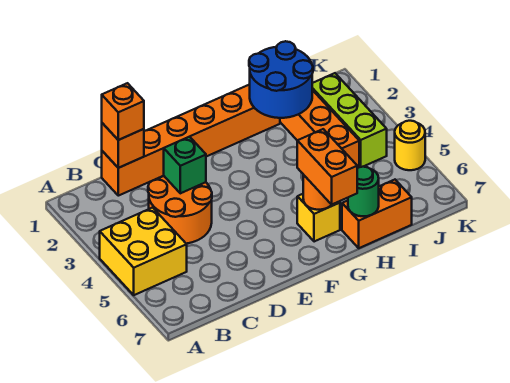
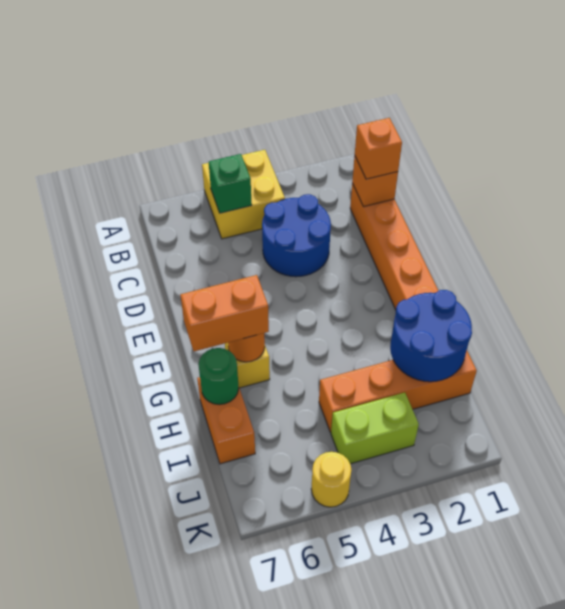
orange round brick C3:D4 level 1 -> blue round brick C3:D4 level 1
green brick D3 level 2 -> green brick B5 level 2
lime brick J2:J4 level 1 -> lime brick J3:J4 level 1

